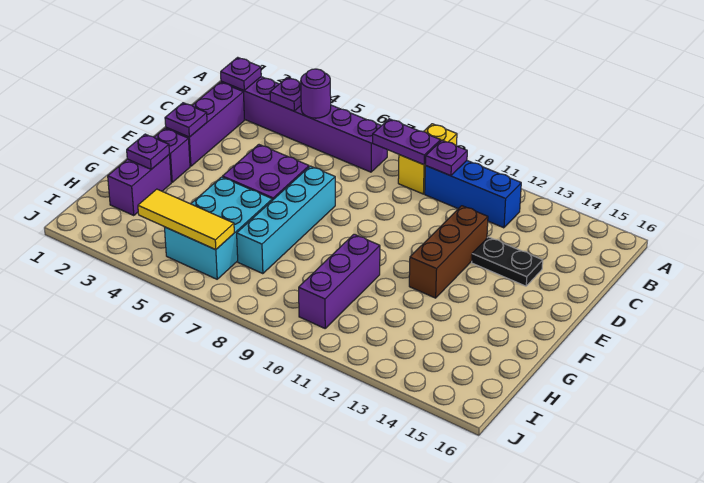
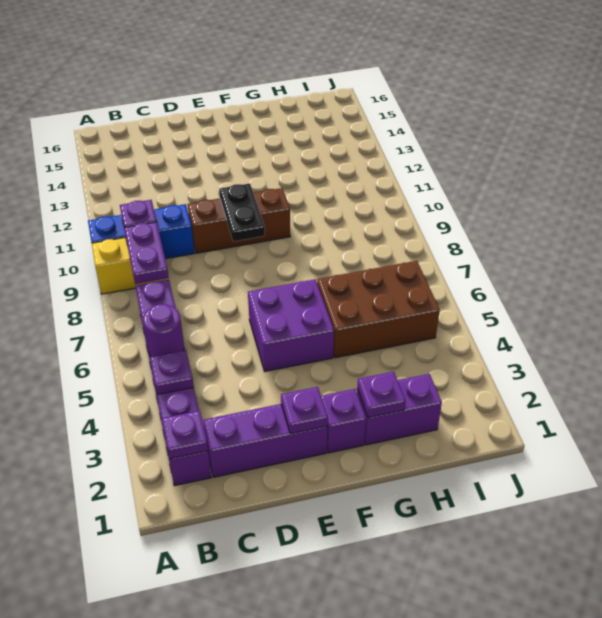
blue brick B10:B12 level 1 -> blue brick A10:C10 level 1
brown brick D12:F12 level 1 -> brown brick D10:F10 level 1
black plate D13:D14 level 1 -> black plate E9:E10 level 2
cyan brick E7:H7 level 1 -> none
cyan brick G5:I6 level 1 -> brown brick G5:I6 level 1
purple brick G10:I10 level 1 -> none
yellow tile I4:I6 level 2 -> none

